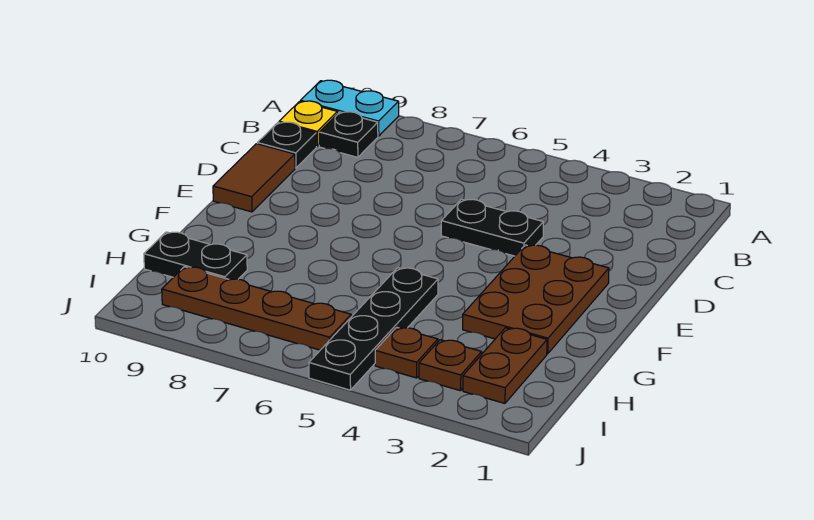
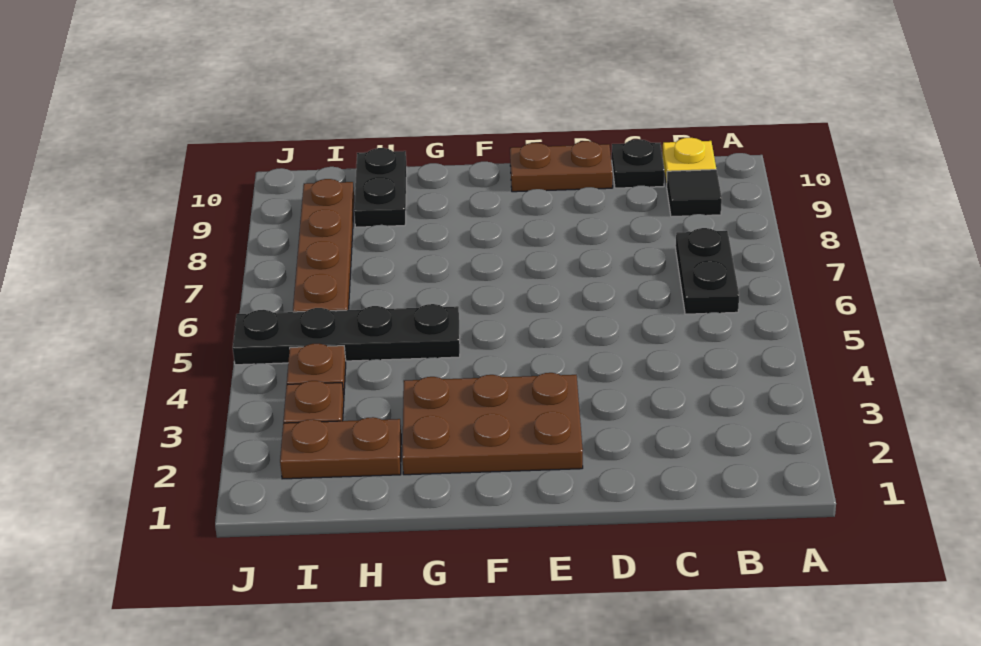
cyan plate A9:A10 level 1 -> none
black plate B9 level 1 -> black tile B9 level 1
black plate D4:D5 level 1 -> black plate B6:B7 level 1
brown tile D10:E10 level 1 -> brown plate D10:E10 level 1

